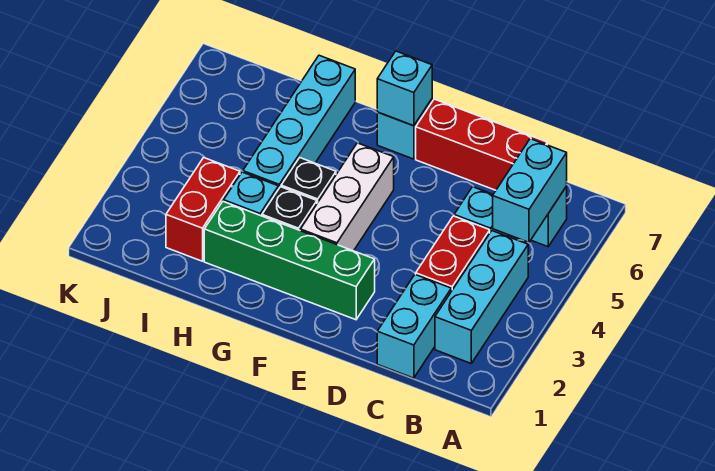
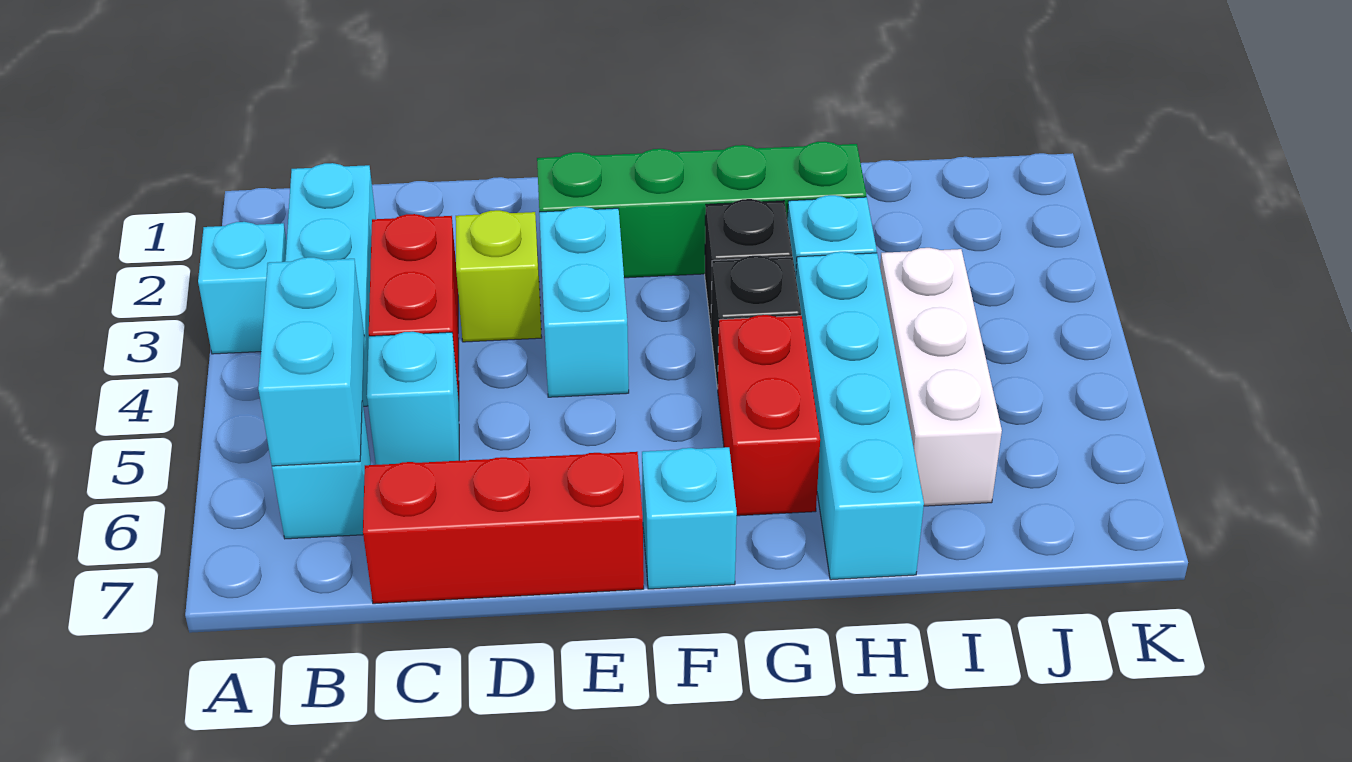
cyan brick C1:C2 level 1 -> cyan brick E3:E4 level 1
none -> lime brick D3 level 1
white brick F3:F5 level 1 -> white brick I4:I6 level 1
cyan brick F7 level 2 -> cyan brick A3 level 1
red brick I2:I3 level 1 -> red brick G5:G6 level 1

